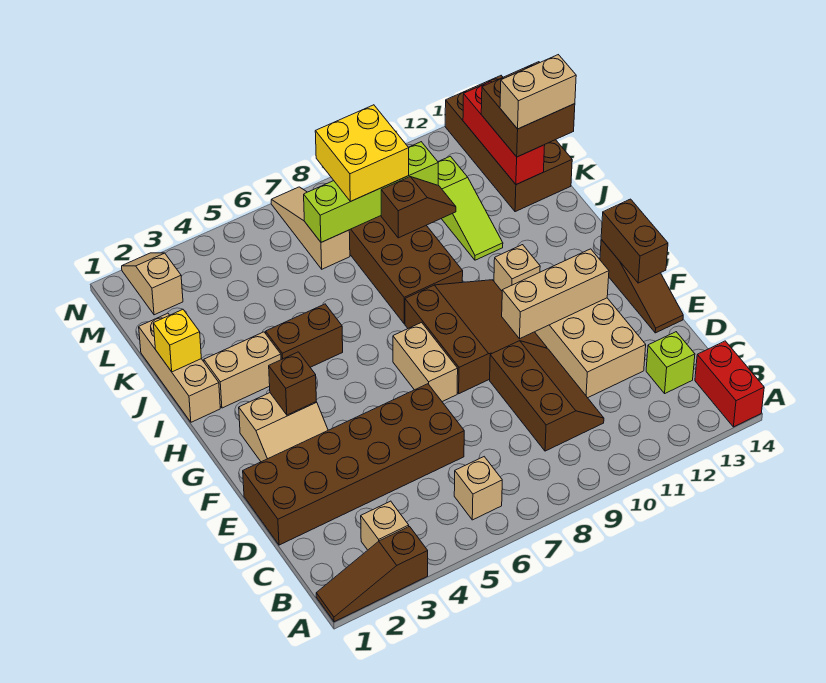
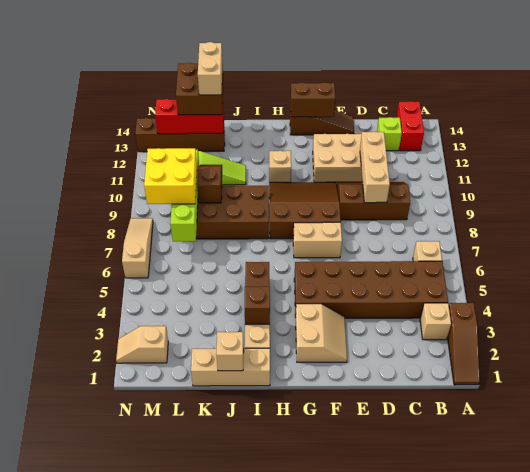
red brick A14:B14 level 1 -> red brick B13:B14 level 1
brown brick D1:E6 level 1 -> brown brick B4:G5 level 1
tan brick F10:F12 level 2 -> tan brick D9:D11 level 2
brown brick G3 level 2 -> brown brick I3 level 2
yellow brick J1 level 2 -> tan brick J1 level 2
brown brick K13:N14 level 1 -> brown brick K13:N13 level 1
tan slope L7:N7 level 1 top L -> tan slope N6:N8 level 1 top 6

